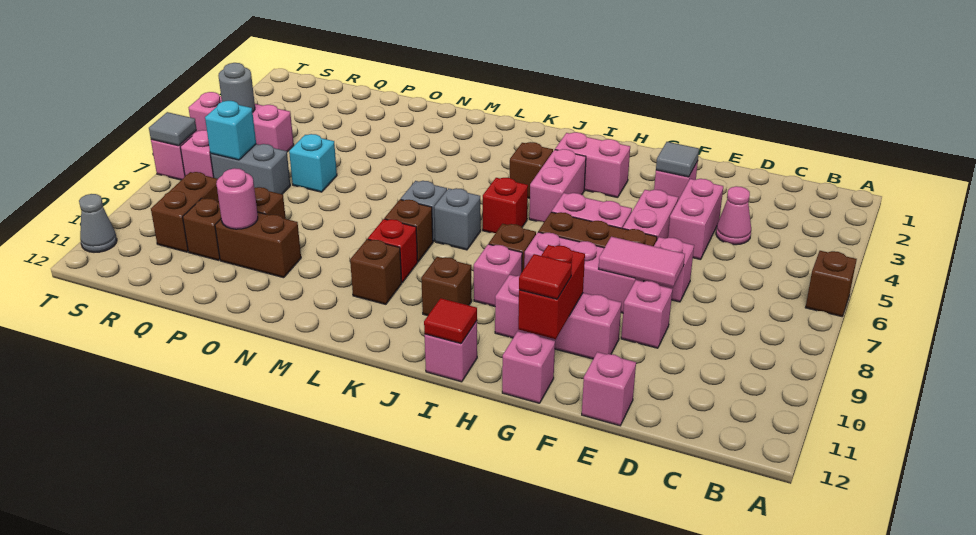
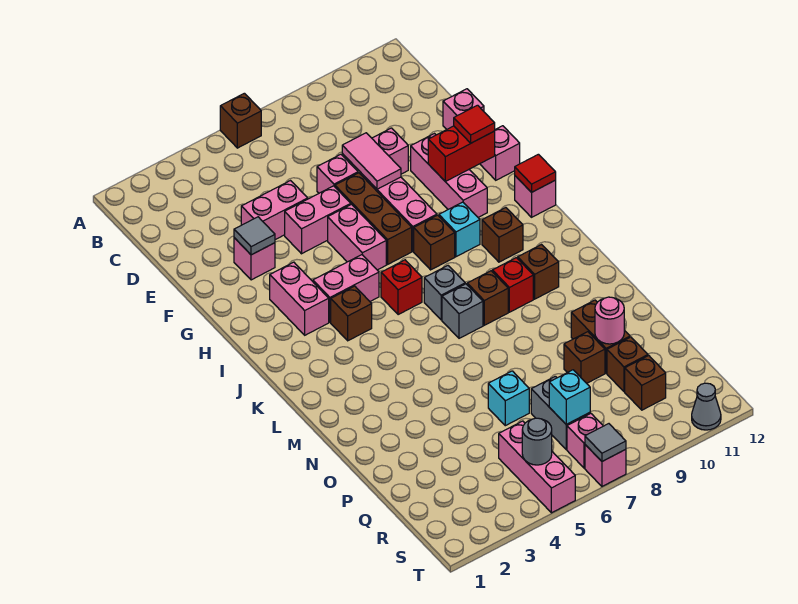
pink cone D4 level 1 -> none
pink brick I9 level 1 -> cyan brick I9 level 1
brown brick R9:R10 level 1 -> brown brick R10 level 1

